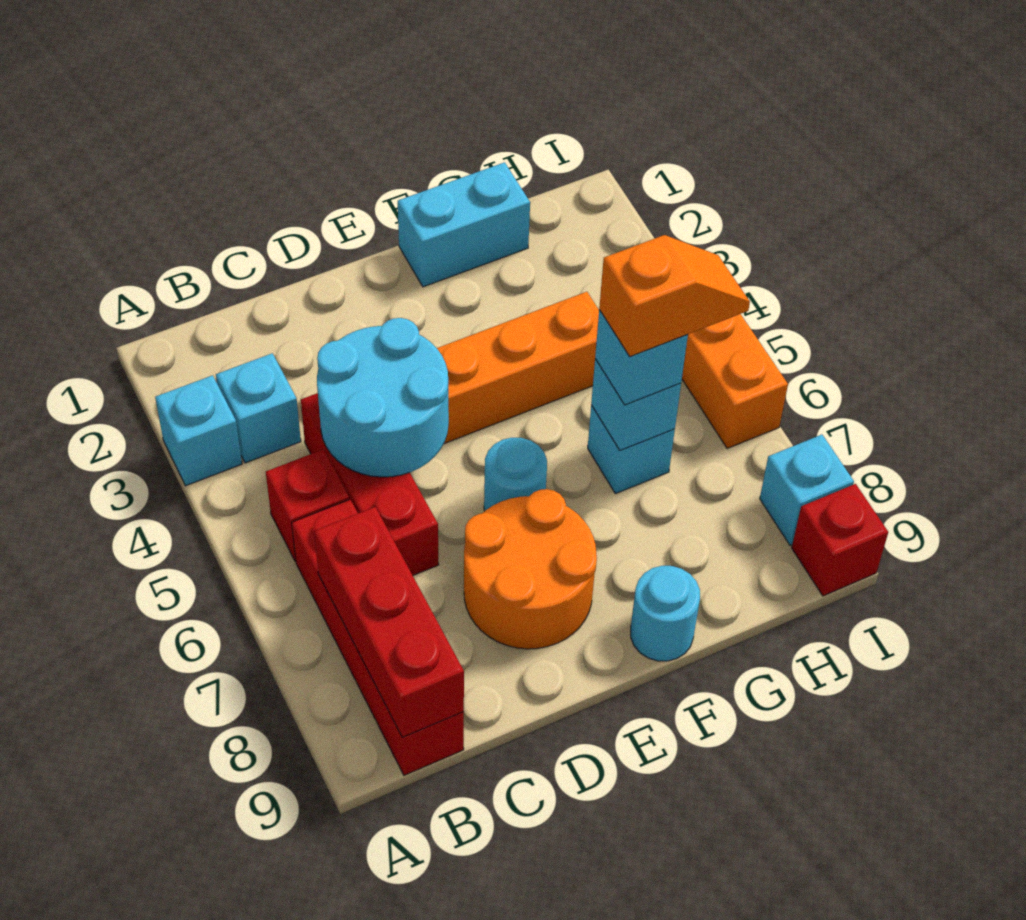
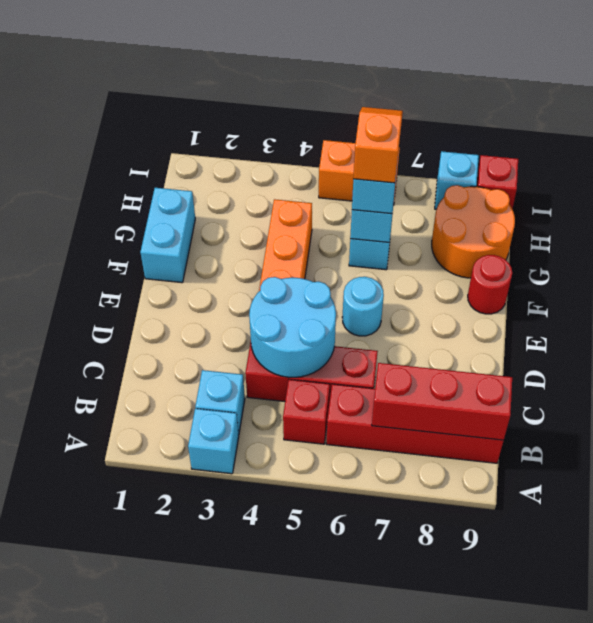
orange round brick D7:E8 level 1 -> orange round brick G8:H9 level 1
cyan round brick F9 level 1 -> red round brick F9 level 1

